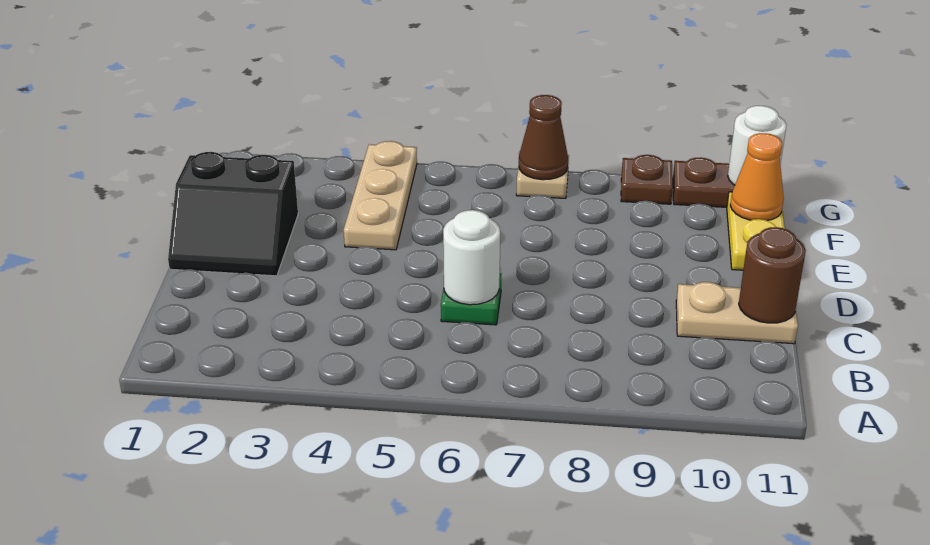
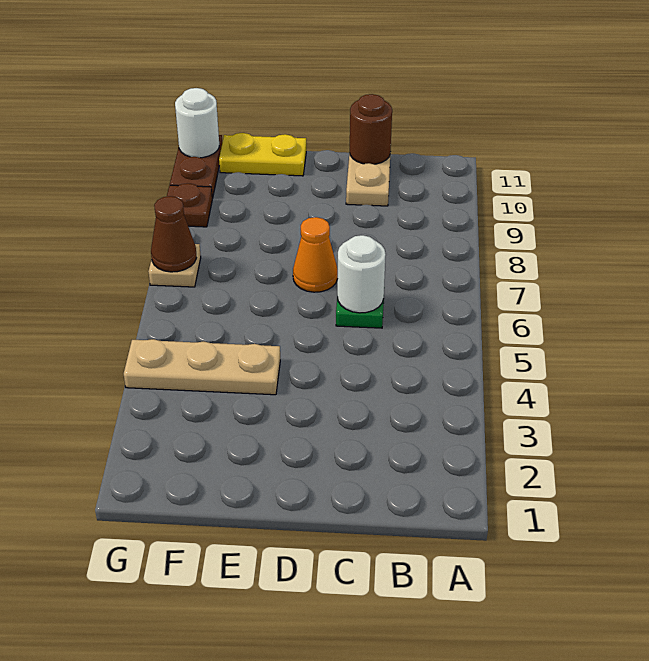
black slope D1:E2 level 1 top E -> none
orange cone F11 level 2 -> orange cone D7 level 1

